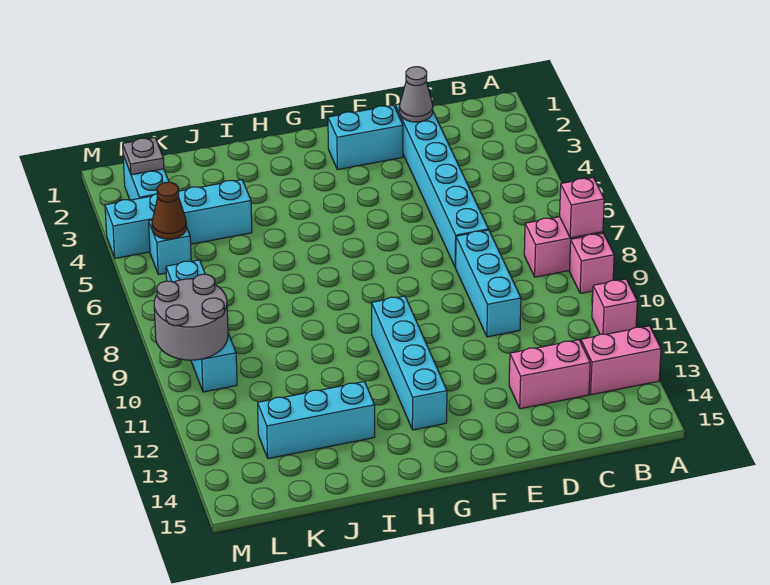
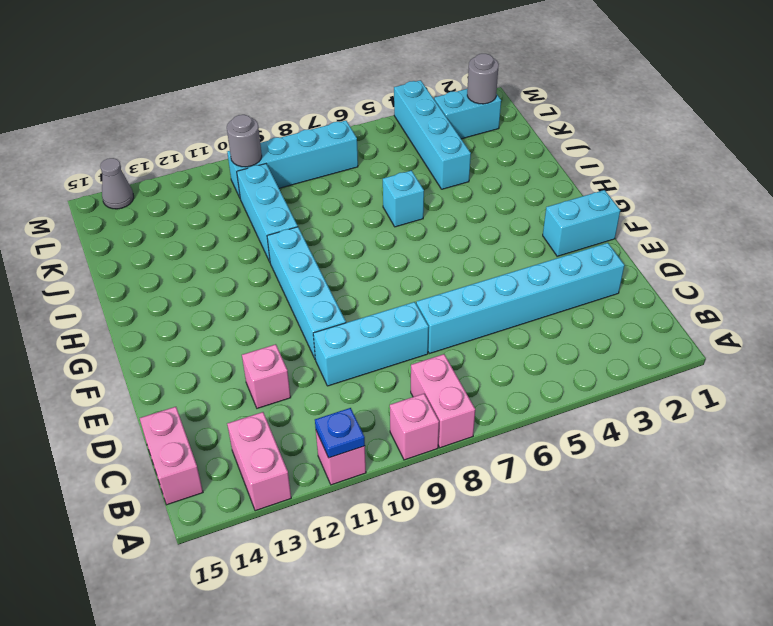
pink brick A8 level 2 -> pink brick D12 level 1
none -> blue plate A11 level 2
pink brick C13:D13 level 1 -> pink brick B15:C15 level 1
grey cone D2 level 2 -> grey cone M14 level 1
cyan brick E2:F2 level 1 -> cyan brick F1:F2 level 1
cyan brick G10:G13 level 1 -> cyan brick E10:H10 level 1
cyan brick I13:K13 level 1 -> cyan brick I10:K10 level 1
grey plate L2 level 2 -> grey round brick L2 level 2
cyan brick L5 level 1 -> cyan brick I6 level 1
brown cone L5 level 2 -> none
grey round brick L9:M10 level 2 -> grey round brick L10 level 2

